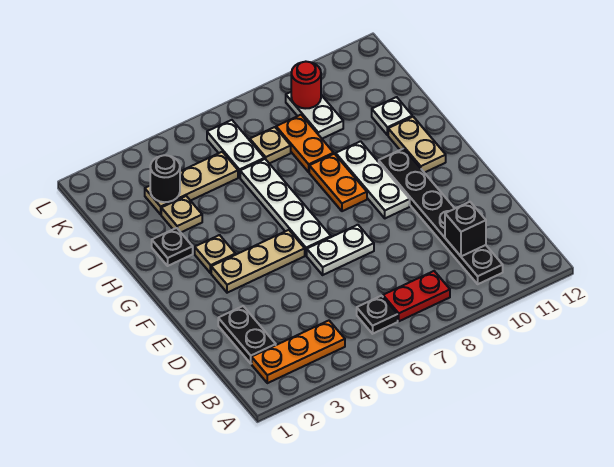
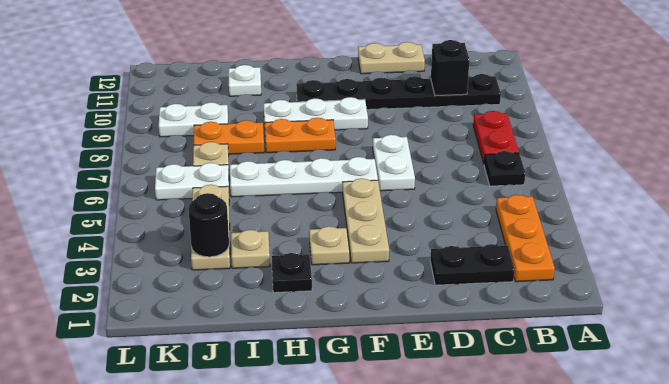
tan plate G11:H11 level 1 -> tan plate D12:E12 level 1
red round brick K9 level 2 -> none

